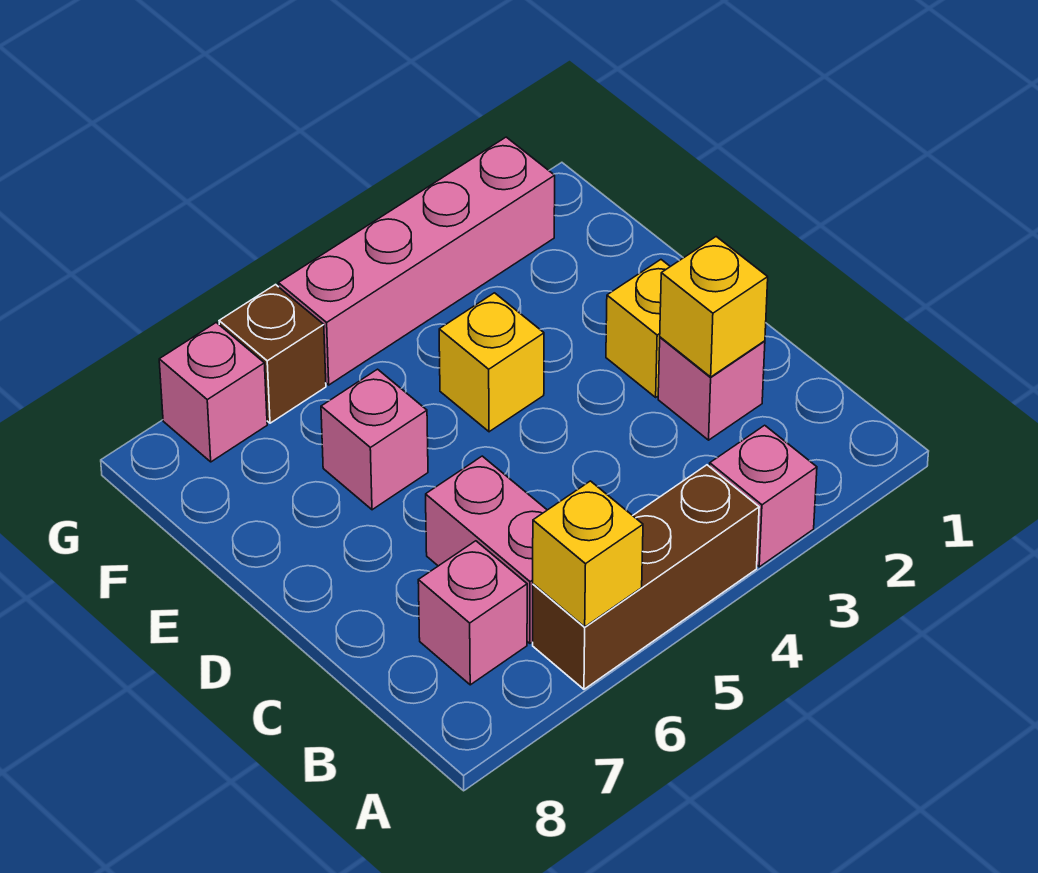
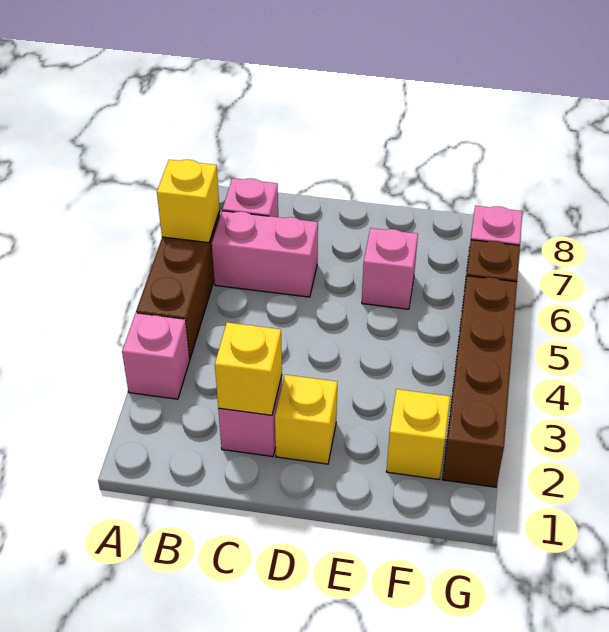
yellow brick E4 level 1 -> yellow brick F2 level 1
pink brick G2:G5 level 1 -> brown brick G2:G5 level 1

